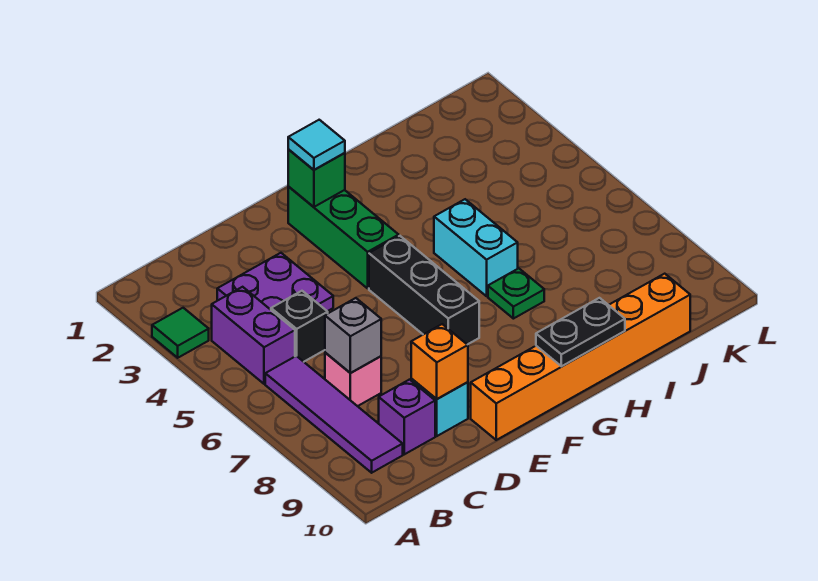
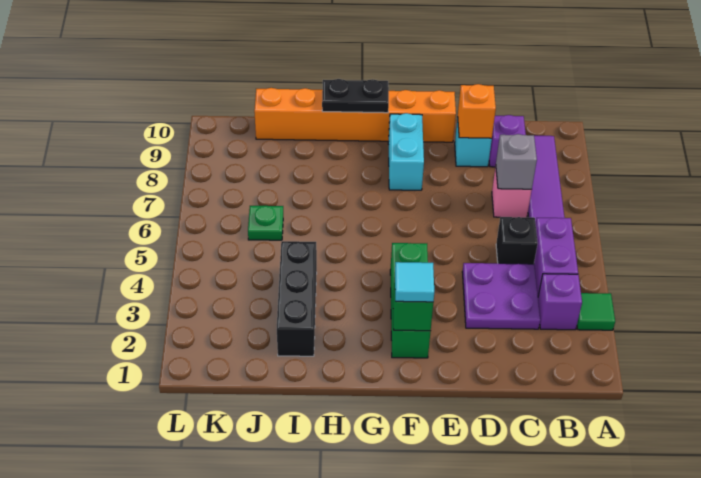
none -> purple brick B3 level 1
black brick F5:F7 level 1 -> black brick I2:I4 level 1
cyan brick H5:H6 level 1 -> cyan brick F8:F9 level 1
green plate H7 level 1 -> green plate J6 level 1

